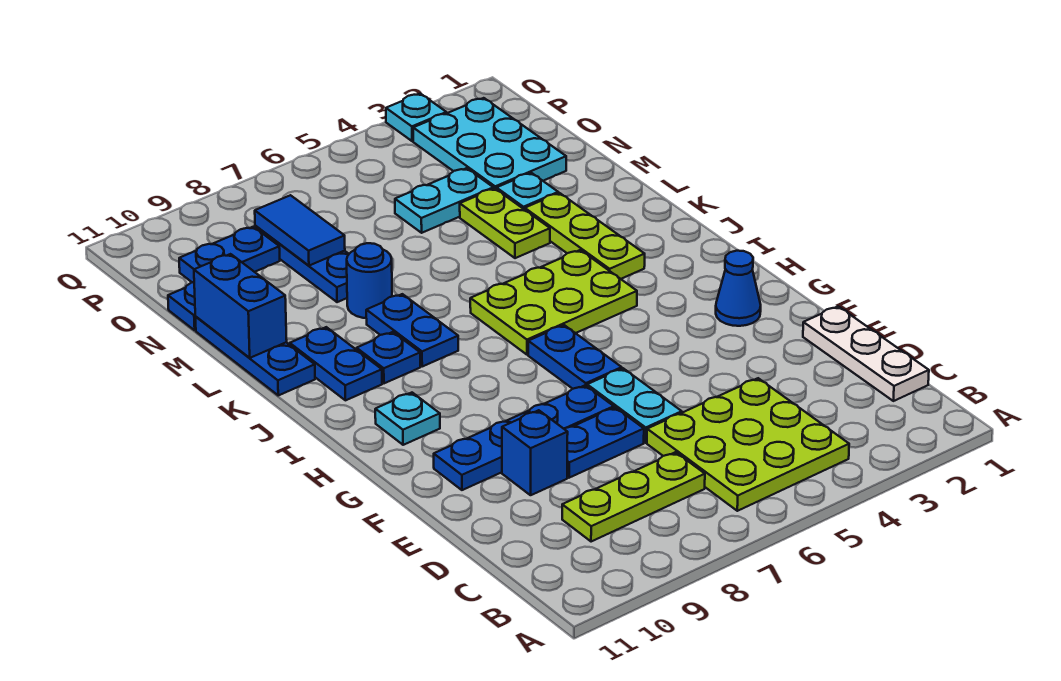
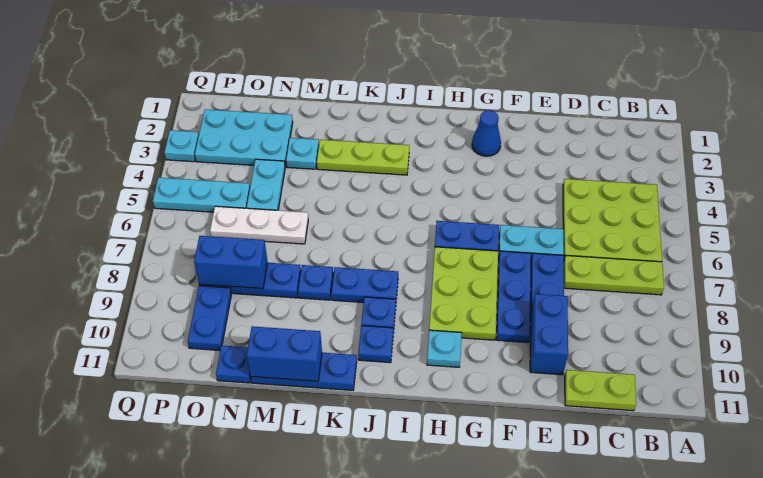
white plate C1:E1 level 1 -> white plate M6:O6 level 1
lime plate C7:C9 level 1 -> lime plate B7:D7 level 1
blue brick E9 level 1 -> blue brick E9:E10 level 1
blue plate F7:F10 level 1 -> blue plate F7:F9 level 1
lime plate I4:J6 level 1 -> lime plate G7:H9 level 1
blue plate J10:K10 level 1 -> blue plate J10 level 1
lime plate L4:M4 level 1 -> lime plate C11:D11 level 1
blue round brick L8 level 1 -> blue plate L8 level 1
blue tile N8:O8 level 2 -> blue brick N8:O8 level 2
none -> cyan plate O5:Q5 level 1

